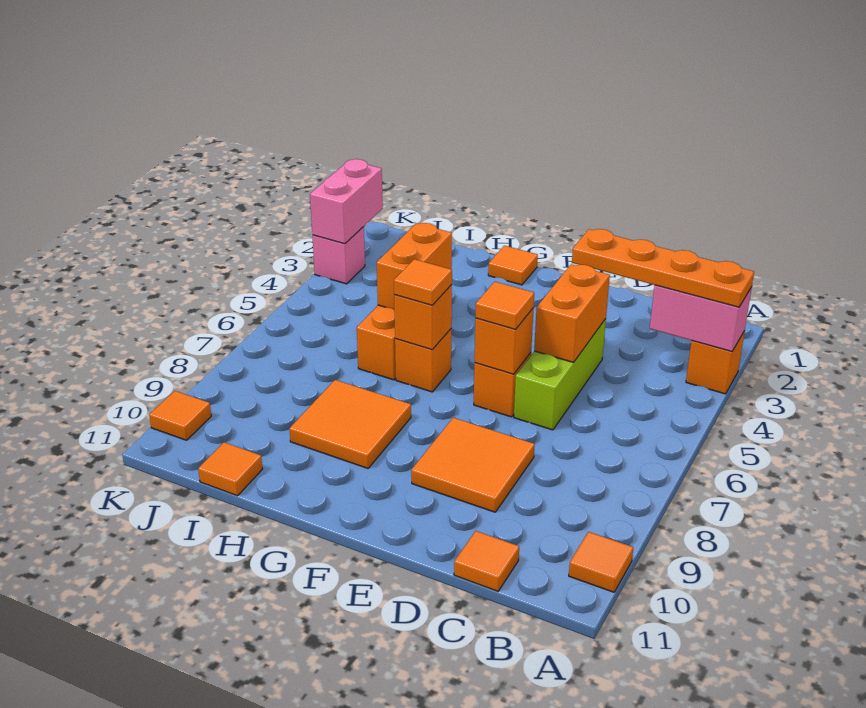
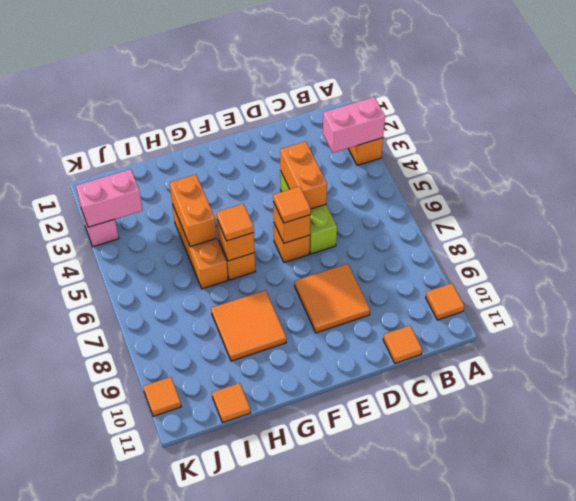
orange plate A3:D3 level 3 -> none
orange tile G1 level 1 -> none
pink brick K2:K3 level 2 -> pink brick J3:K3 level 2

